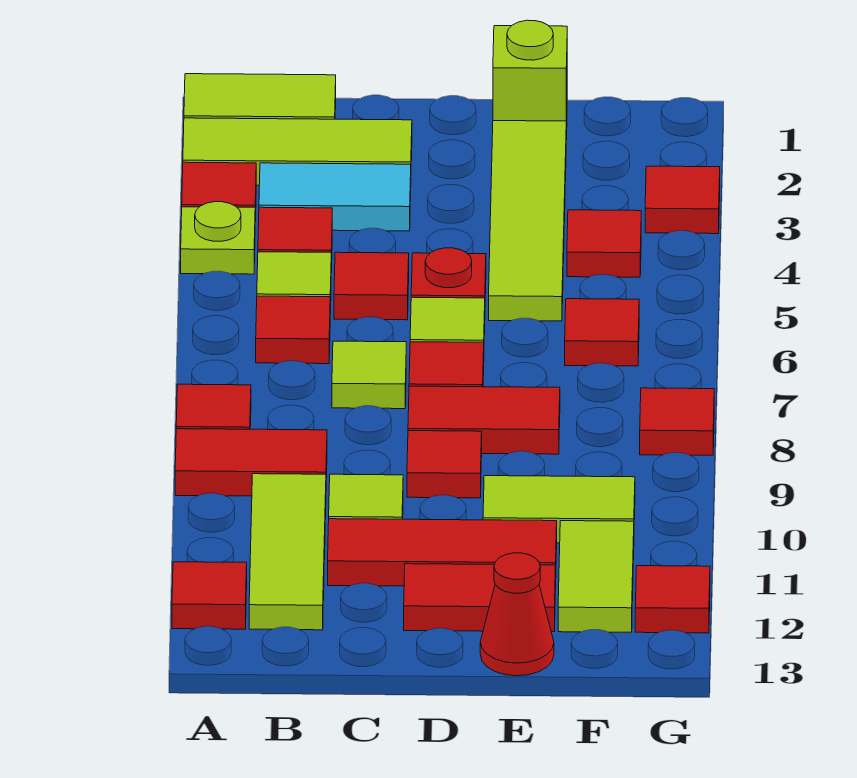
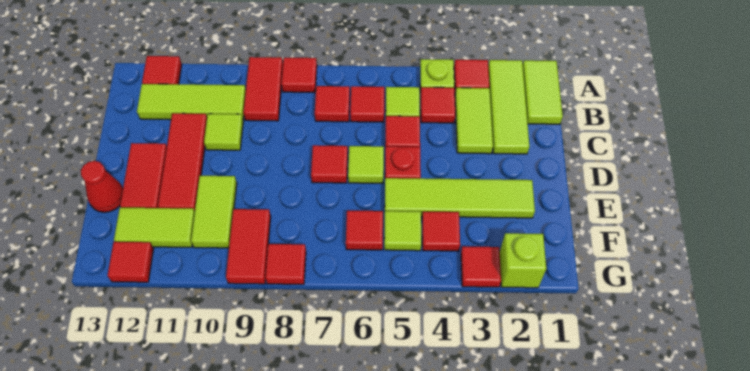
cyan tile B3:C3 level 1 -> lime tile B3:C3 level 1
lime tile C7 level 1 -> lime tile F5 level 1
red tile D8:E8 level 1 -> red tile F9:G9 level 1
red tile D9 level 1 -> red tile B7 level 1
lime brick E1 level 1 -> lime brick G2 level 1

